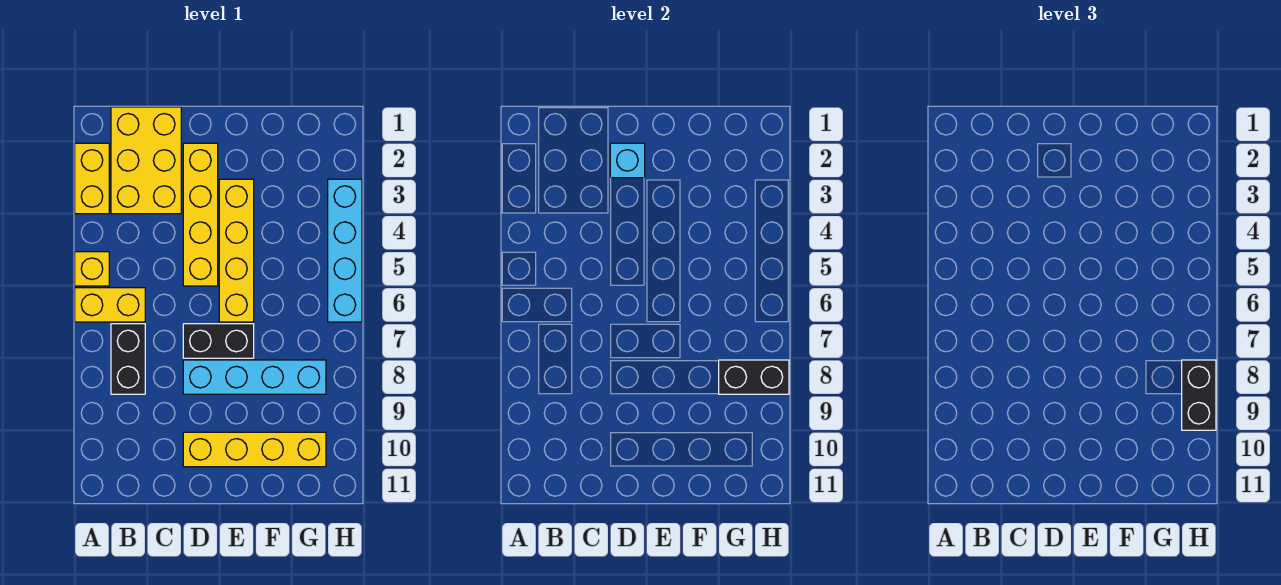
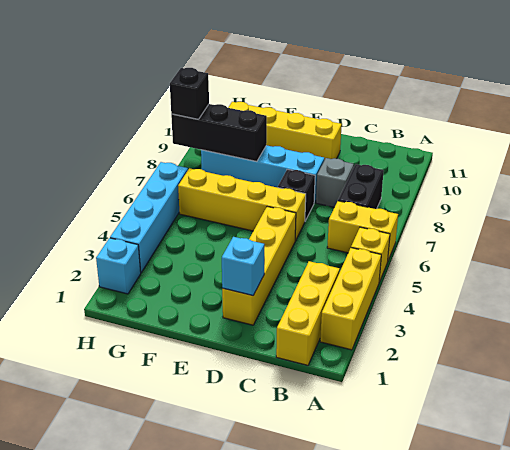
yellow brick A2:A3 level 1 -> yellow brick A2:A4 level 1
yellow brick B1:C3 level 1 -> yellow brick B1:B3 level 1
none -> grey brick C8 level 1
black brick D7:E7 level 1 -> black brick D7 level 1
yellow brick E3:E6 level 1 -> yellow brick D6:G6 level 1
black brick G8:H8 level 2 -> black brick F8:H8 level 2
none -> cyan brick H2 level 1
black brick H8:H9 level 3 -> black brick H8 level 3

